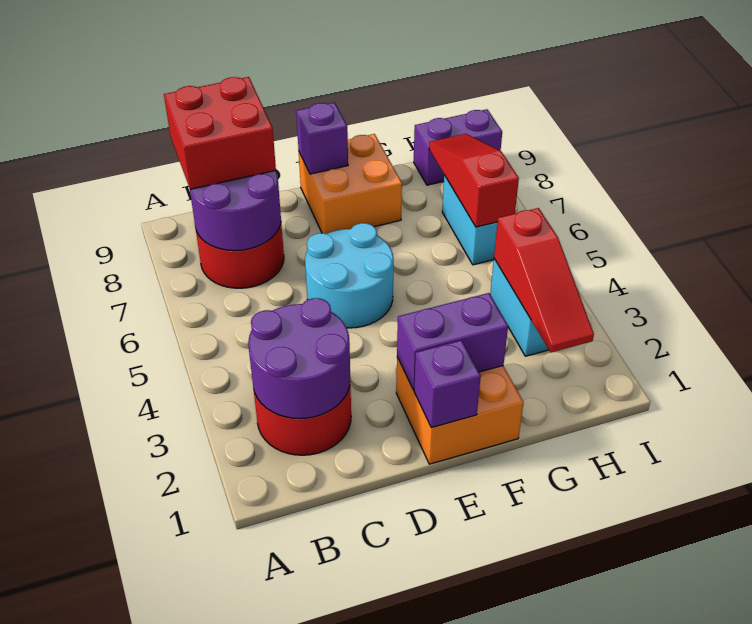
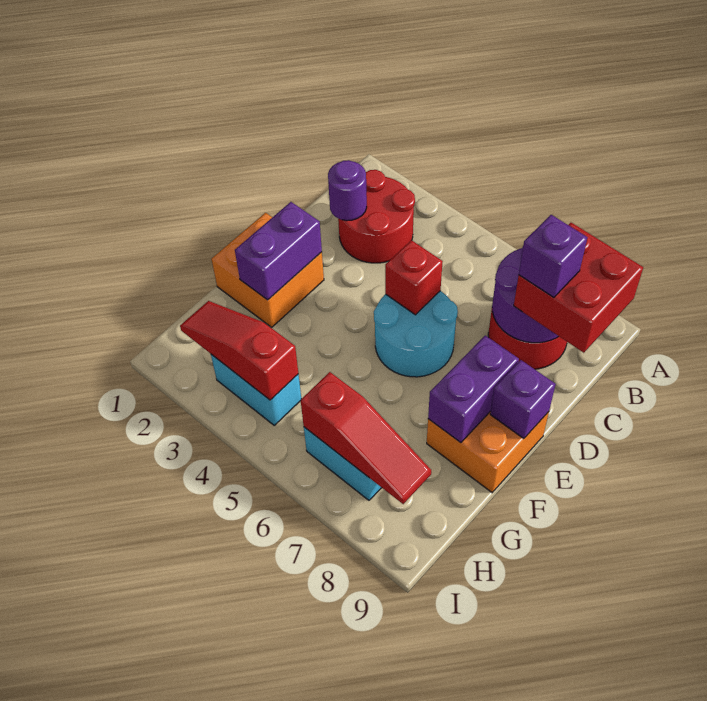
purple round brick B2:C3 level 2 -> purple round brick C2 level 2
none -> red brick D5 level 2
purple brick E1 level 2 -> purple brick C8 level 4
purple brick H9:I9 level 1 -> purple brick E8:F8 level 2

